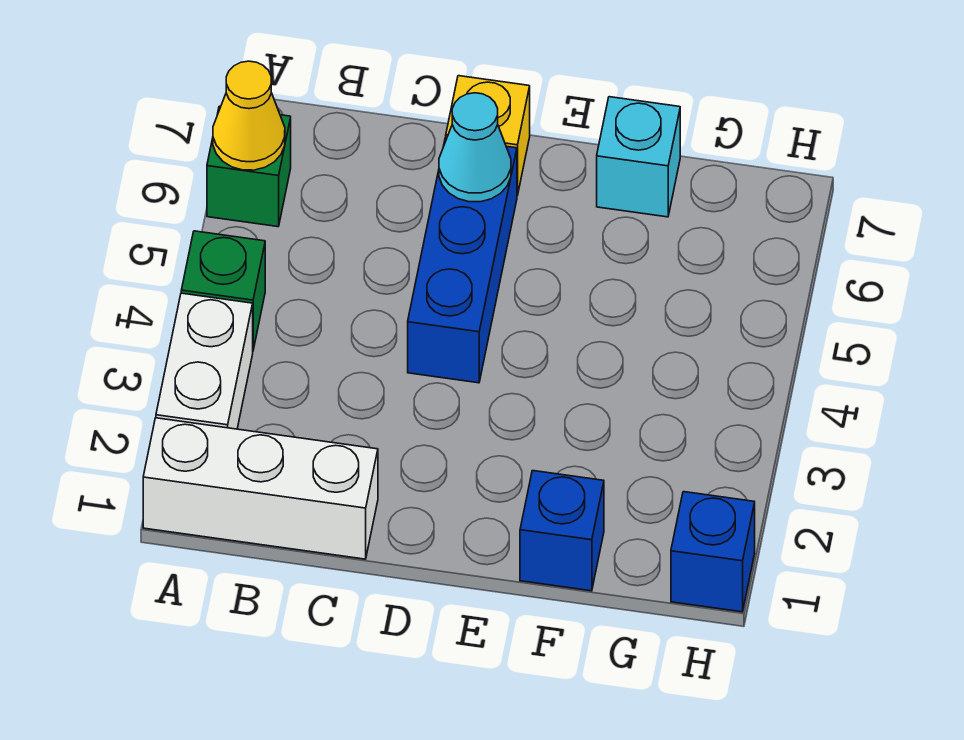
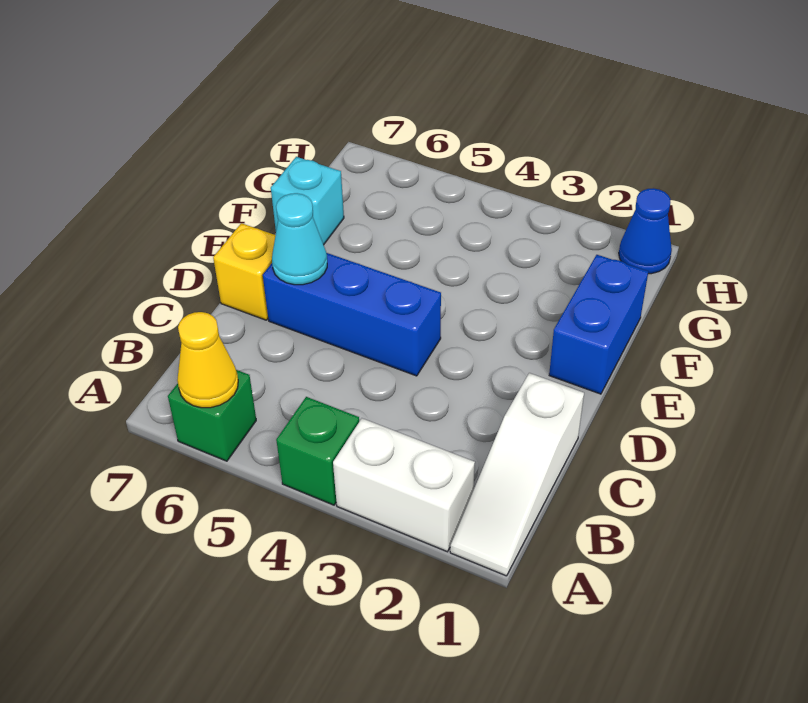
white brick A1:C1 level 1 -> white slope A1:C1 level 1 top C
blue brick F1 level 1 -> blue brick E1:F1 level 1
blue brick H1 level 1 -> blue cone H1 level 1

